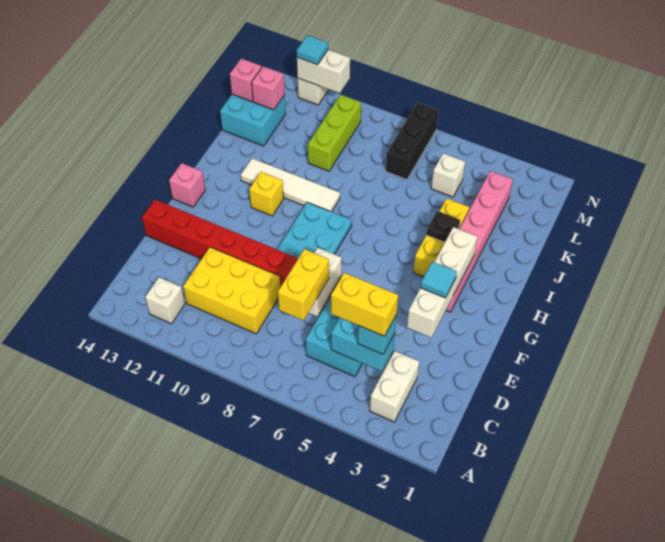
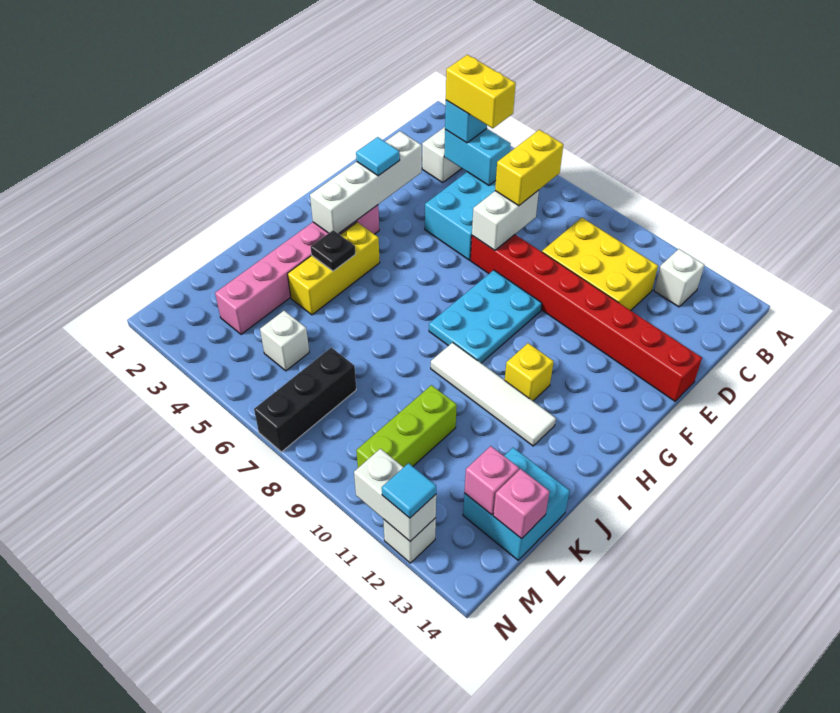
pink brick G14 level 1 -> none

